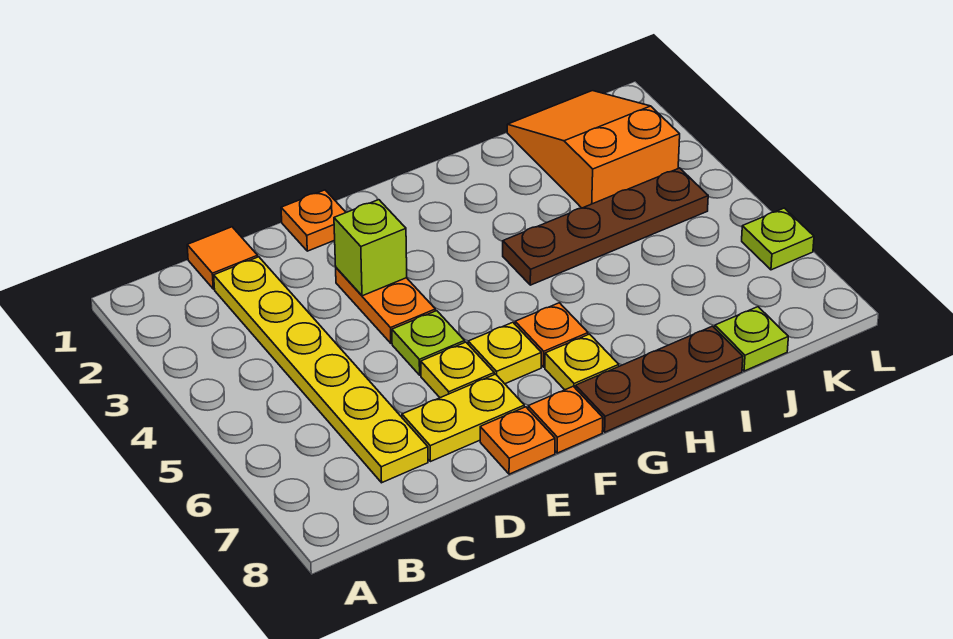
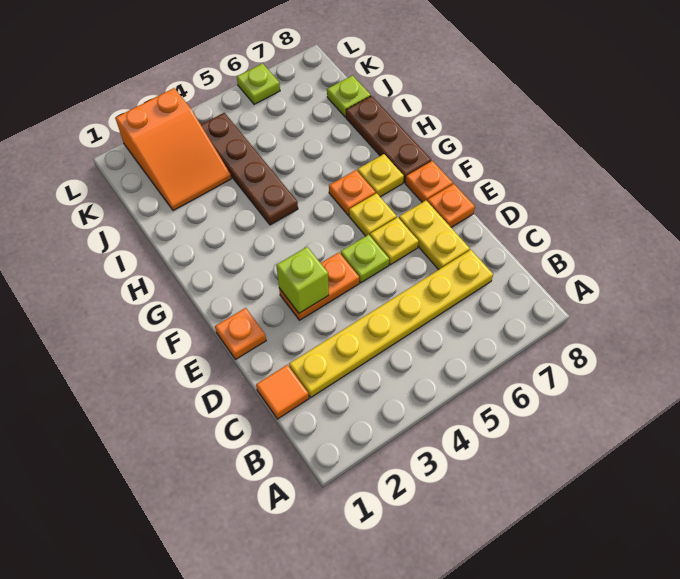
orange slope J1:K3 level 1 top 3 -> orange slope J2:L3 level 1 top L

